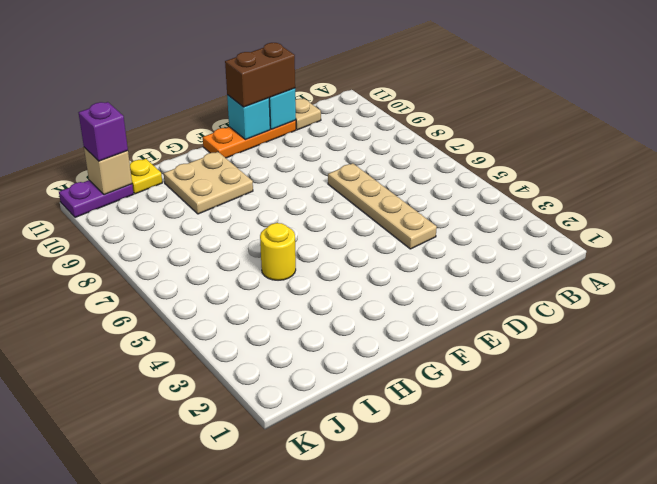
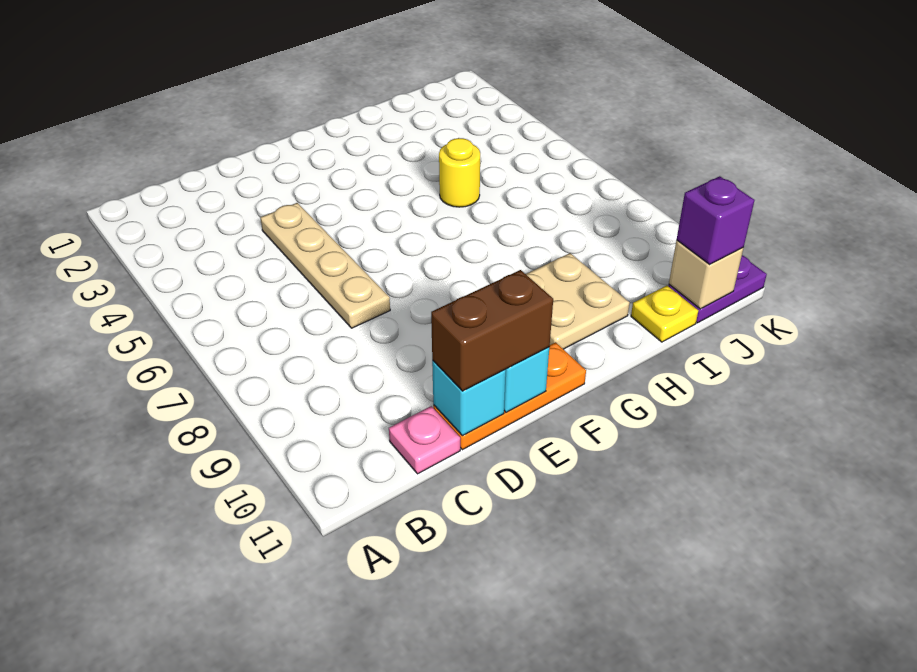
tan plate C11 level 1 -> pink plate C11 level 1

